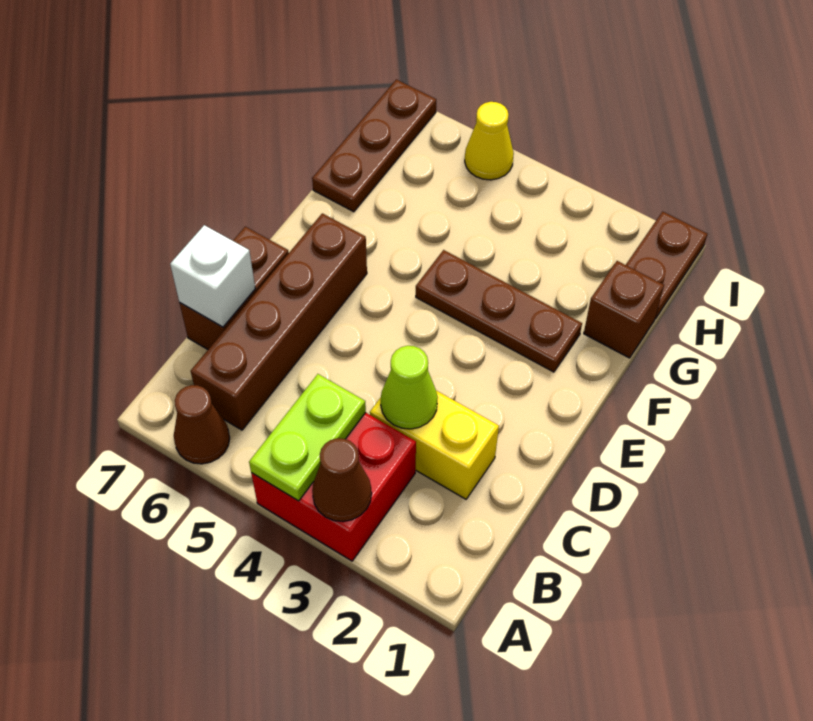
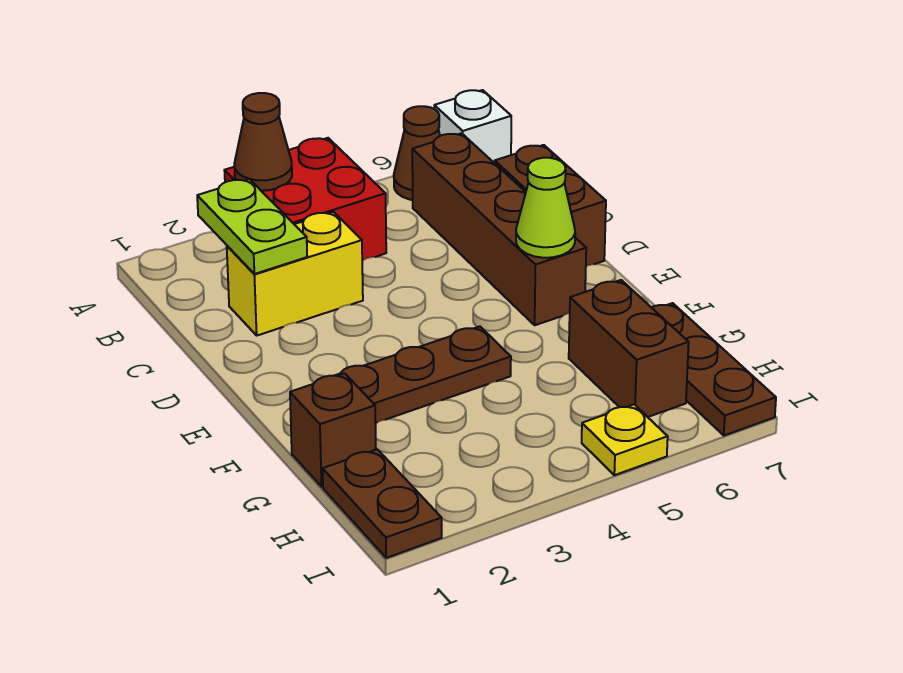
lime plate A4:B4 level 2 -> lime plate B2:C2 level 2
lime cone C3 level 2 -> lime cone E6 level 2
white brick C7 level 2 -> white brick A7 level 1
none -> brown brick G6:H6 level 1
yellow cone I5 level 1 -> yellow plate I5 level 1

